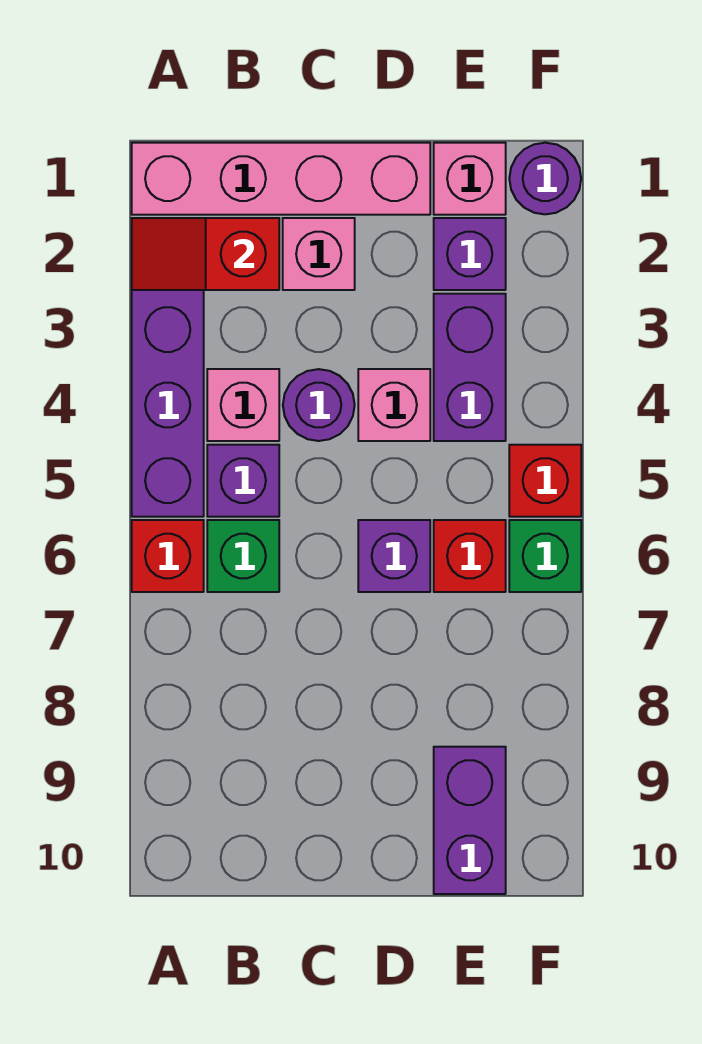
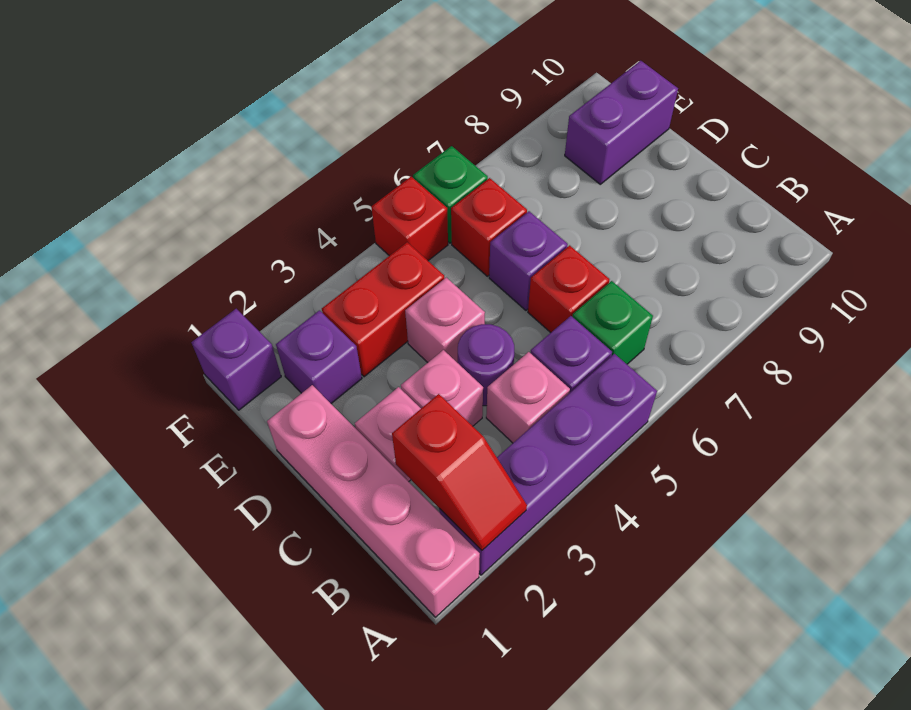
red brick A6 level 1 -> red brick C6 level 1
pink brick E1 level 1 -> pink brick C3 level 1
purple brick E3:E4 level 1 -> red brick E3:E4 level 1
purple round brick F1 level 1 -> purple brick F1 level 1

